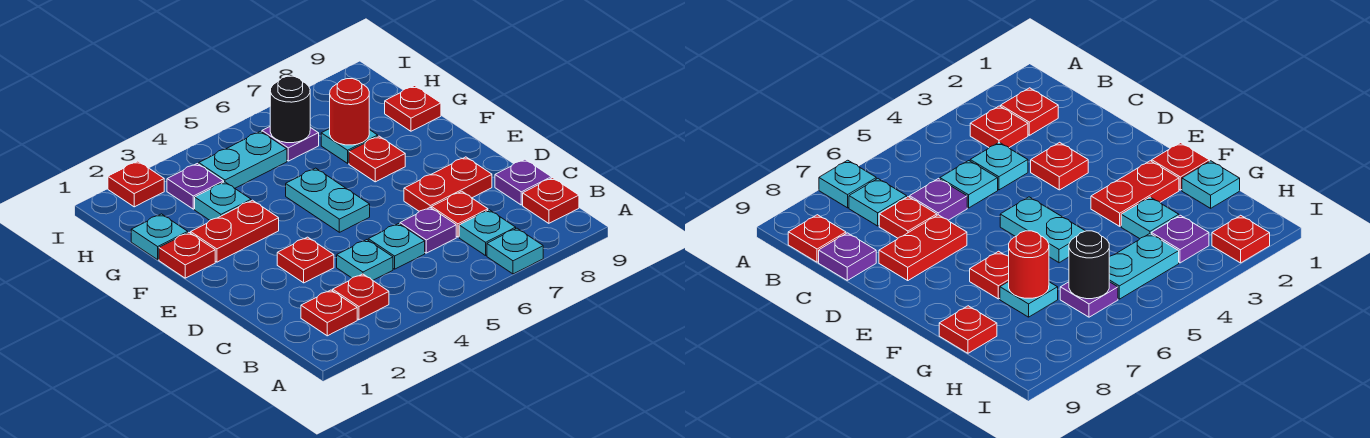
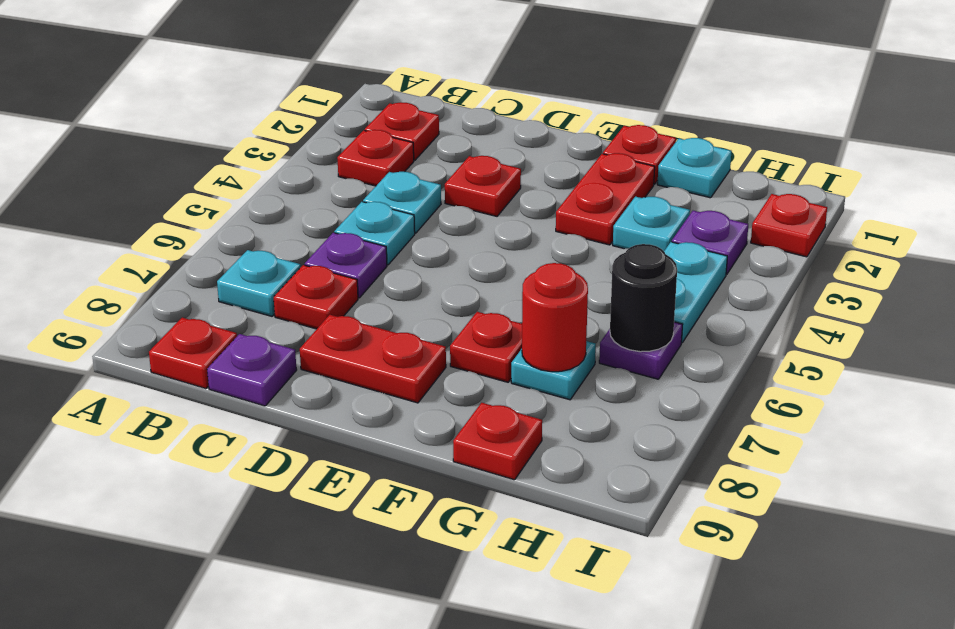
cyan plate A7 level 1 -> none
red plate D7:D8 level 1 -> red plate D8:E8 level 1
cyan plate E5:F5 level 1 -> none

